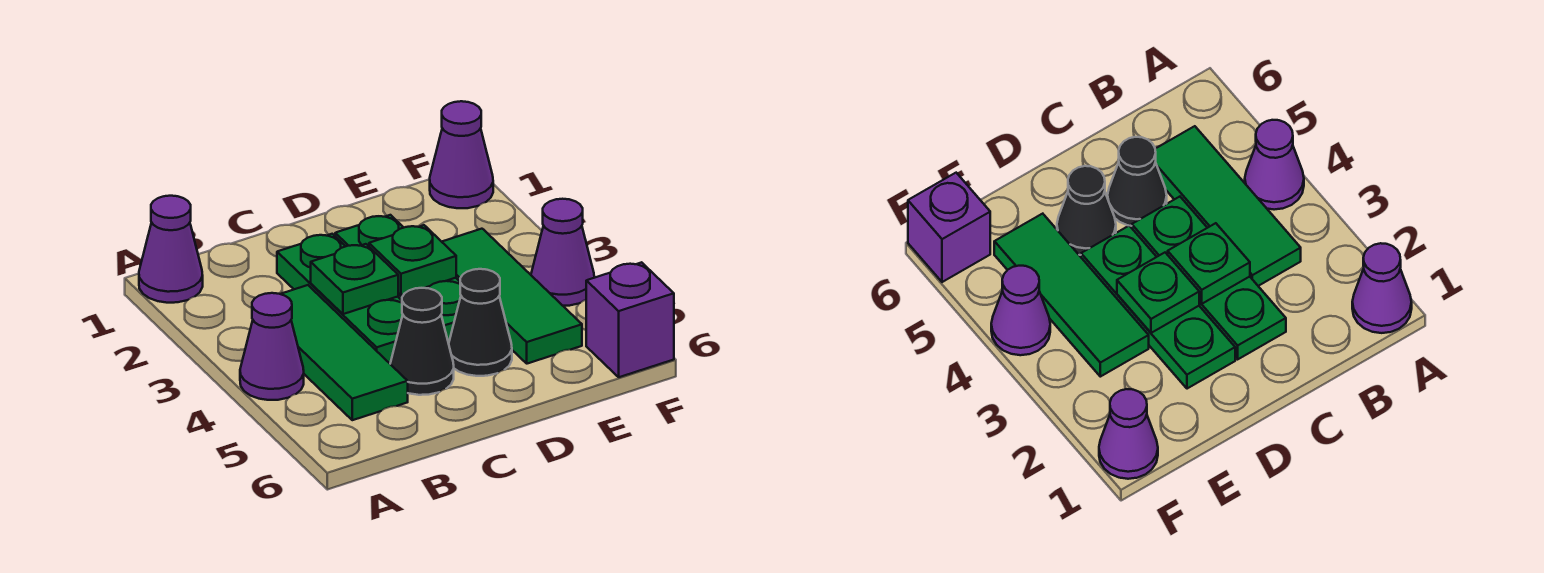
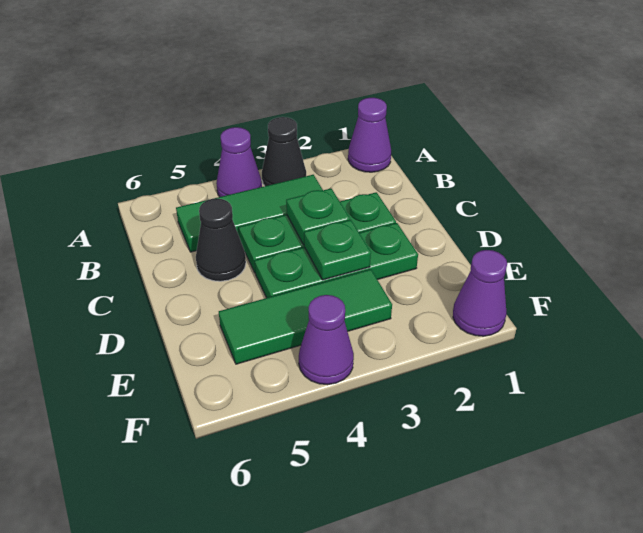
black cone D5 level 1 -> black cone A3 level 1
purple brick F6 level 1 -> none

